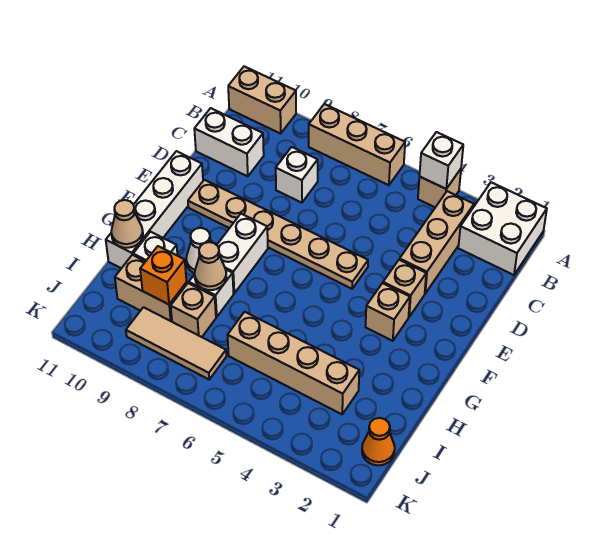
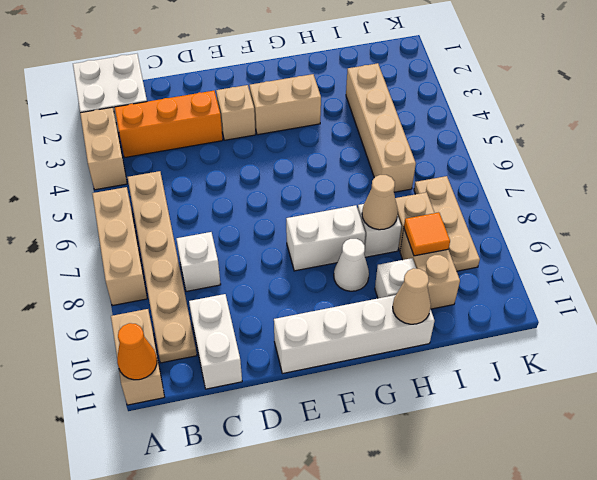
tan brick A4 level 1 -> tan brick A3:A4 level 1
white brick A4 level 2 -> none
tan brick B3:D3 level 1 -> orange brick B3:D3 level 1
tan plate E5:E10 level 1 -> tan plate B5:B10 level 1
tan brick F3 level 1 -> tan brick F3:G3 level 1
orange brick I9 level 2 -> orange tile I9 level 2
orange cone J1 level 1 -> orange cone A11 level 2
tan tile J7:J9 level 1 -> tan plate J7:J9 level 1

